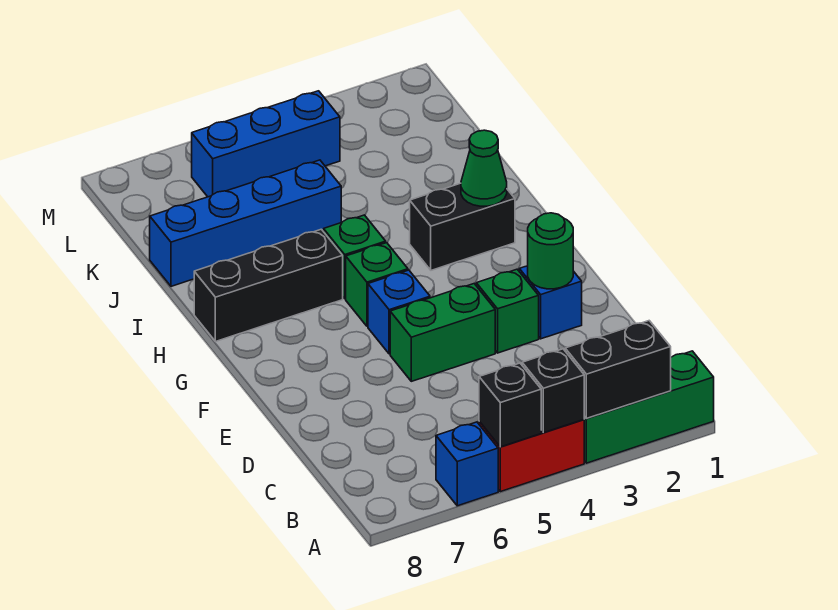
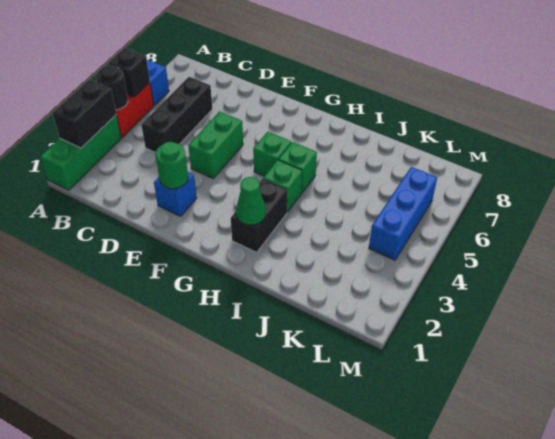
black brick A4 level 2 -> black round brick A4 level 2
green brick E3 level 1 -> green brick H4 level 1
blue brick F5 level 1 -> none
black brick H6:H8 level 1 -> black brick C4:C6 level 1
blue brick J5:J8 level 1 -> none

